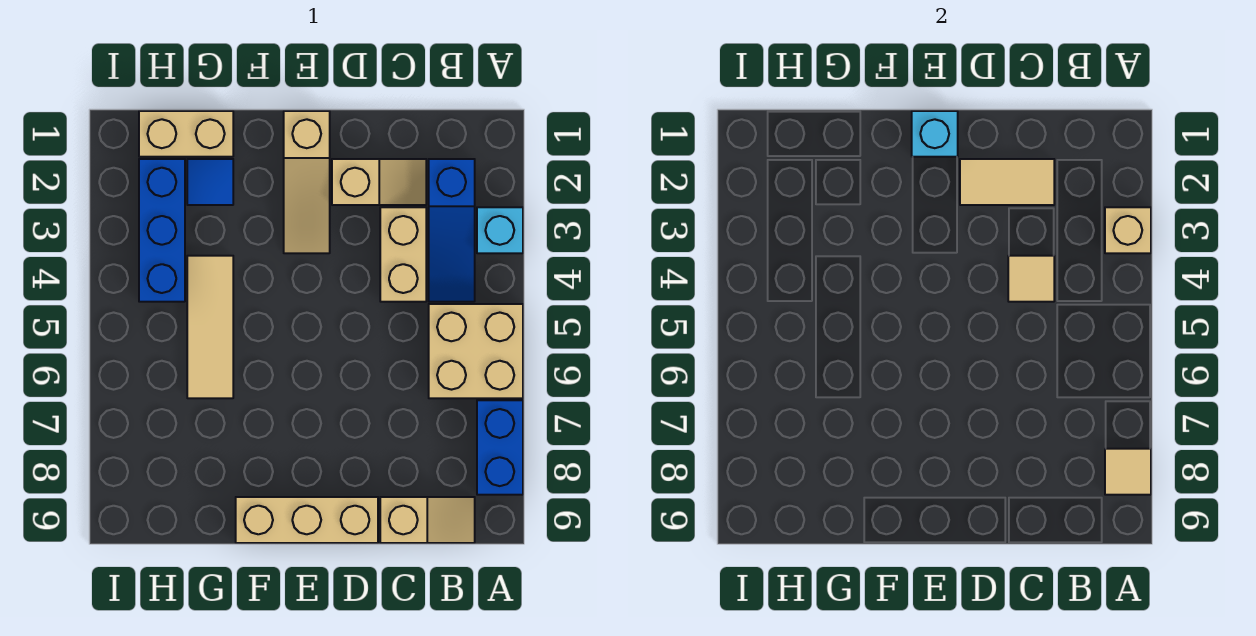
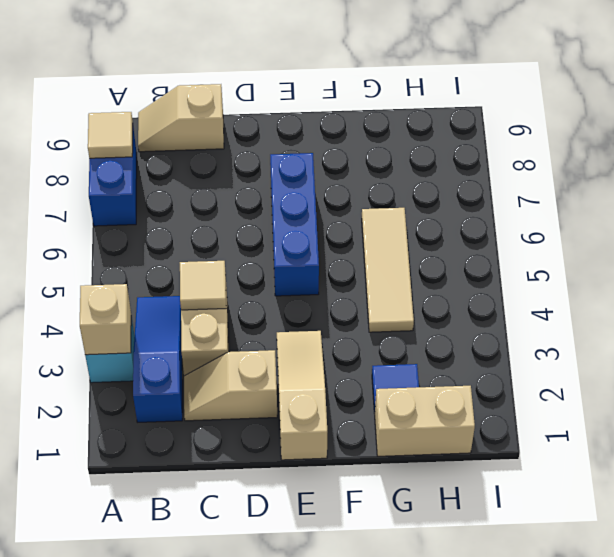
tan brick A5:B6 level 1 -> none
tan tile C2:D2 level 2 -> none
tan brick D9:F9 level 1 -> none
cyan brick E1 level 2 -> none
blue brick H2:H4 level 1 -> blue brick E5:E7 level 1

